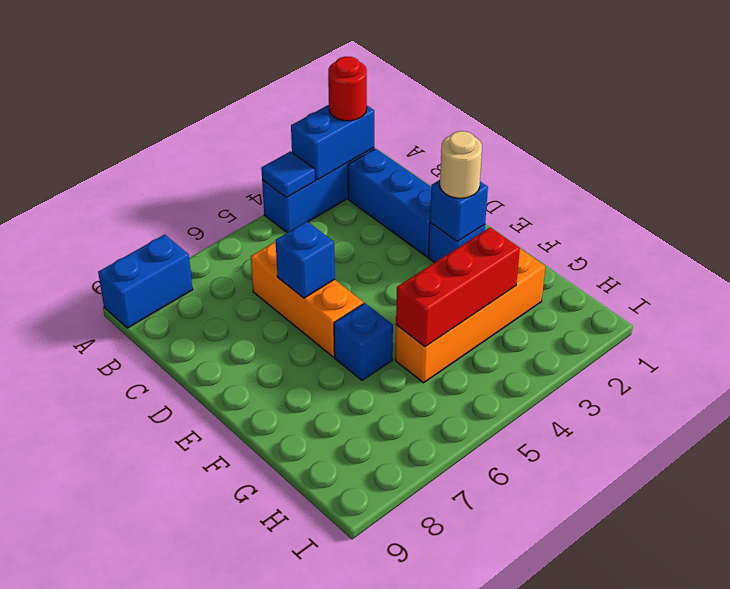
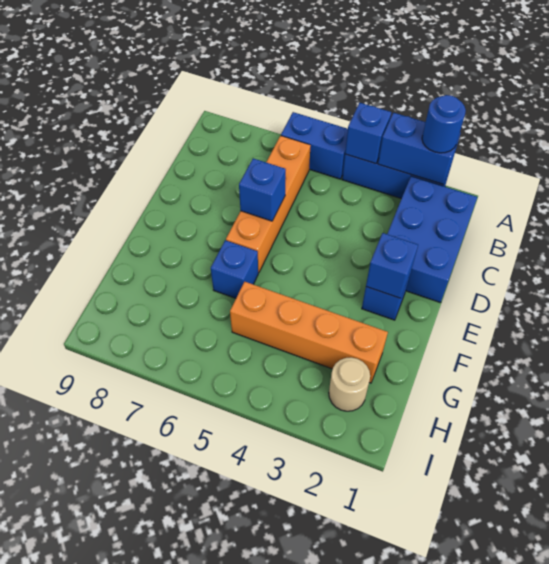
red round brick A2 level 3 -> blue round brick A2 level 3
blue tile A4 level 2 -> blue brick A4 level 2
blue brick A8:A9 level 1 -> blue brick A5:A6 level 1
blue brick B2:D2 level 1 -> blue brick B1:D2 level 1
orange brick C6:E6 level 1 -> orange brick B6:E6 level 1
tan round brick E2 level 3 -> tan round brick H2 level 1
red brick G3:G5 level 2 -> none

